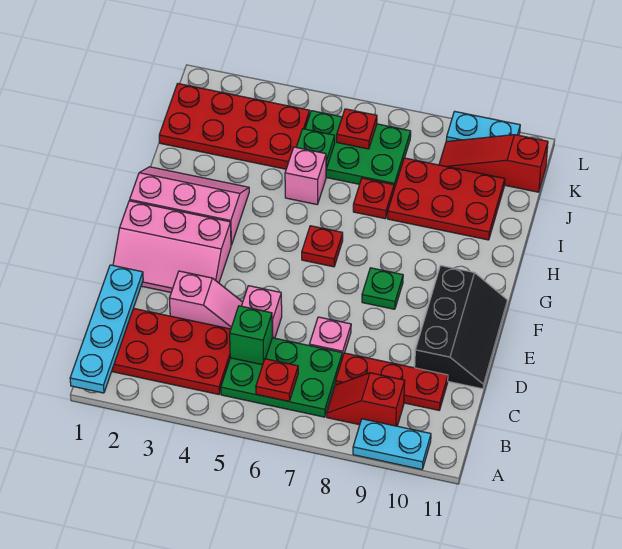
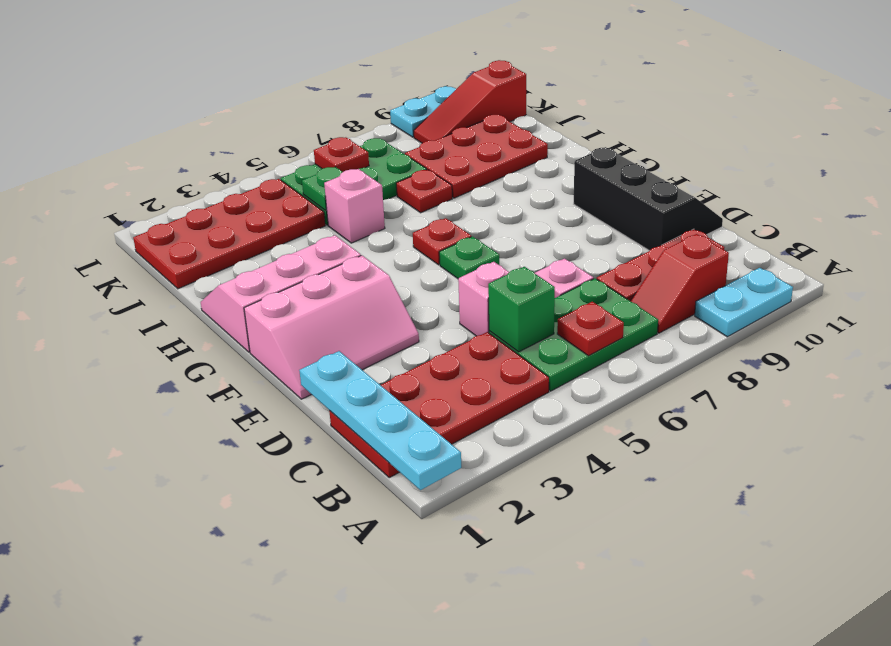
pink slope D3:D4 level 1 top 3 -> none
green plate F8 level 1 -> green plate F6 level 1

